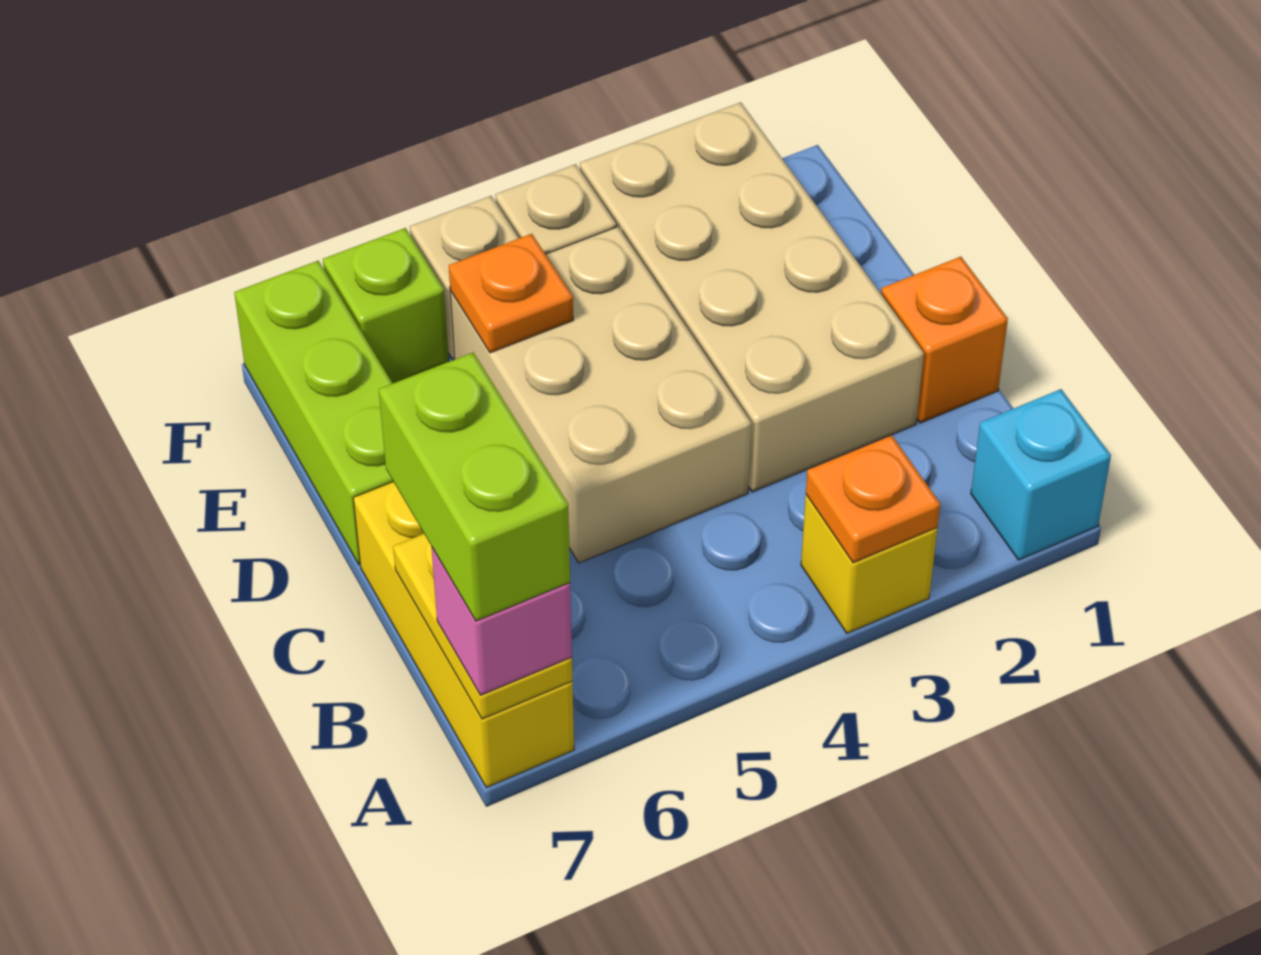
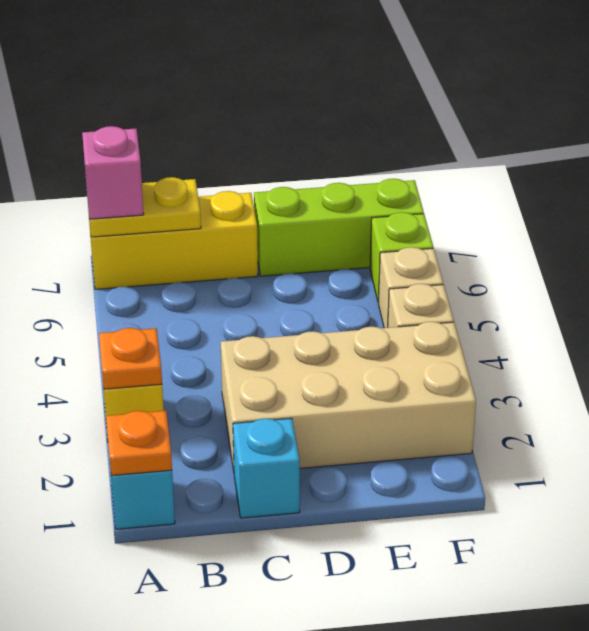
lime brick A7:B7 level 4 -> none
orange brick C1 level 1 -> cyan brick C1 level 1
tan brick C4:E5 level 1 -> none
orange plate E5 level 2 -> orange plate A1 level 2

